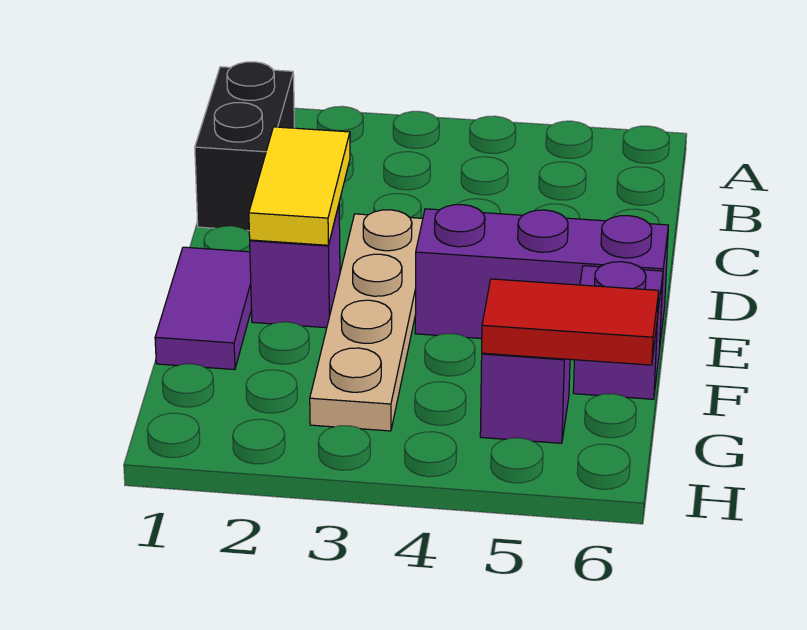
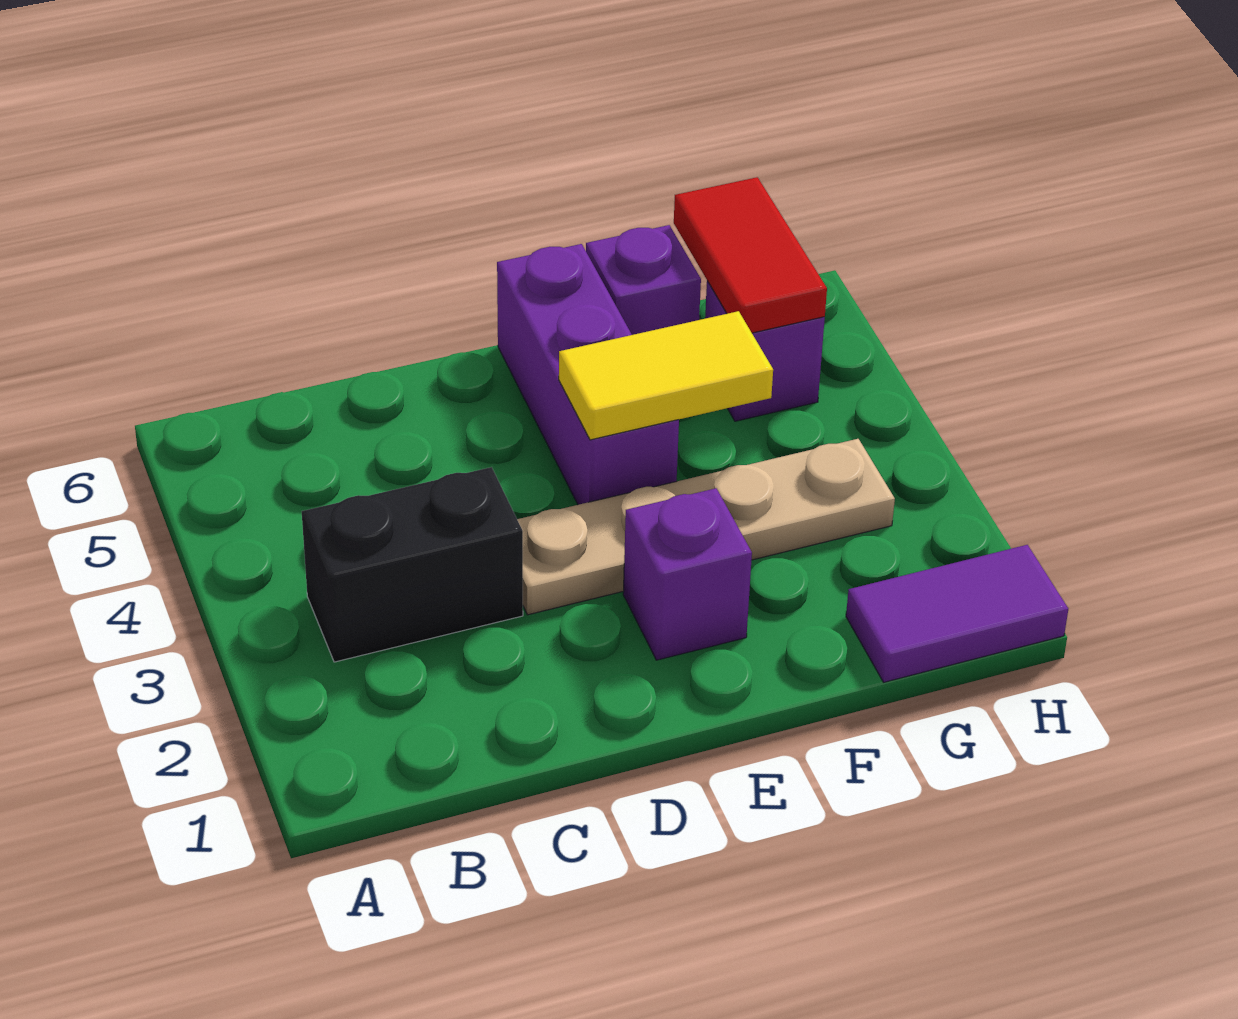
black brick B1:C1 level 1 -> black brick B3:C3 level 1
yellow tile D2:E2 level 2 -> yellow tile E4:F4 level 2
purple tile E1:F1 level 1 -> purple tile G1:H1 level 1

